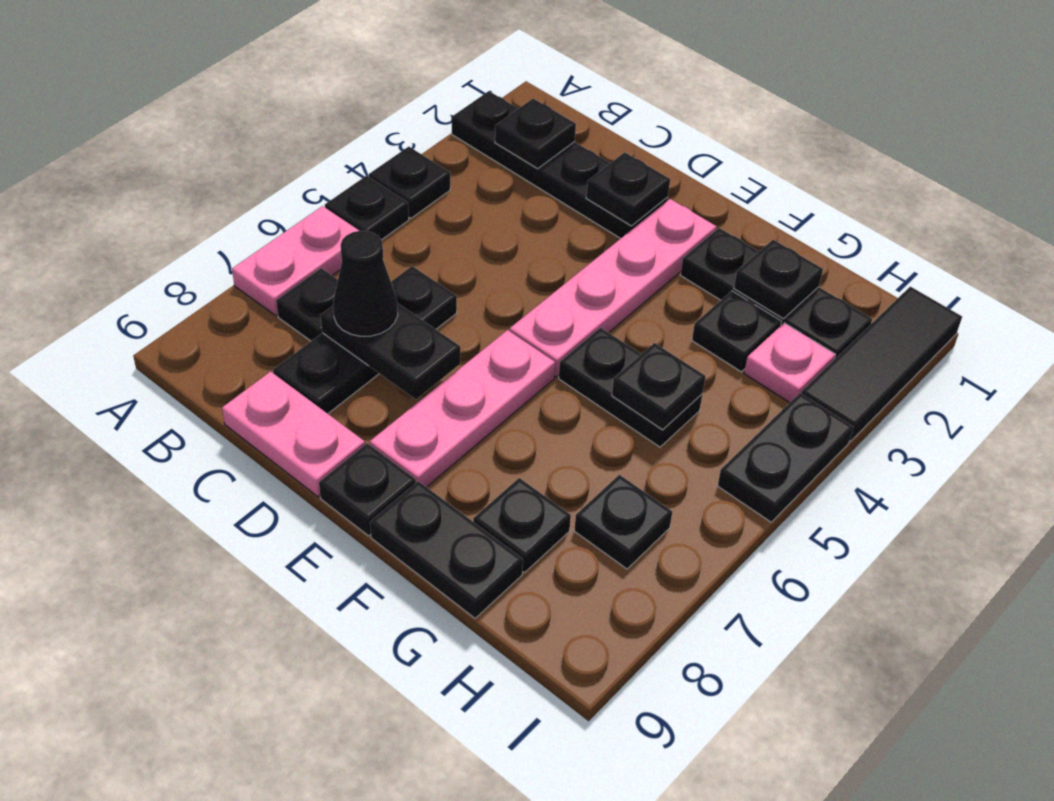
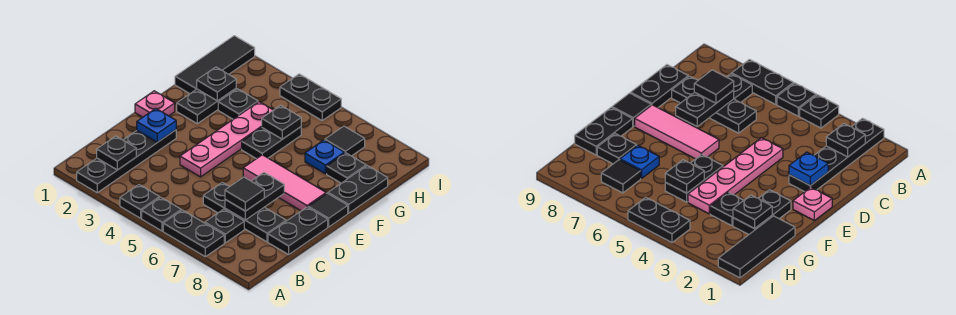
pink plate A6:A7 level 1 -> black plate A6:A7 level 1
black cone C7 level 3 -> black tile C7 level 3
pink plate C9:D9 level 1 -> black plate C9:D9 level 1
black plate D2 level 2 -> blue plate D2 level 2
pink plate E2:E5 level 1 -> pink plate D4:G4 level 1
pink plate E6:E8 level 1 -> pink tile E6:E8 level 1
black plate E9 level 1 -> black tile E9 level 1
black plate F2:H2 level 1 -> black plate F2:G2 level 1
none -> blue plate G7 level 1
pink plate H3 level 1 -> pink plate E1 level 1
black plate H7 level 1 -> black tile H7 level 1
black tile I1:I3 level 1 -> black tile G1:I1 level 1

